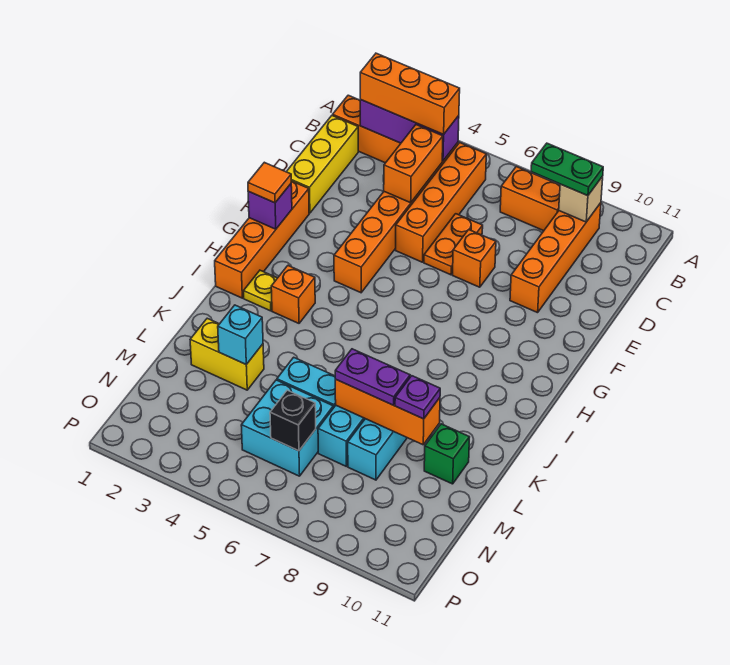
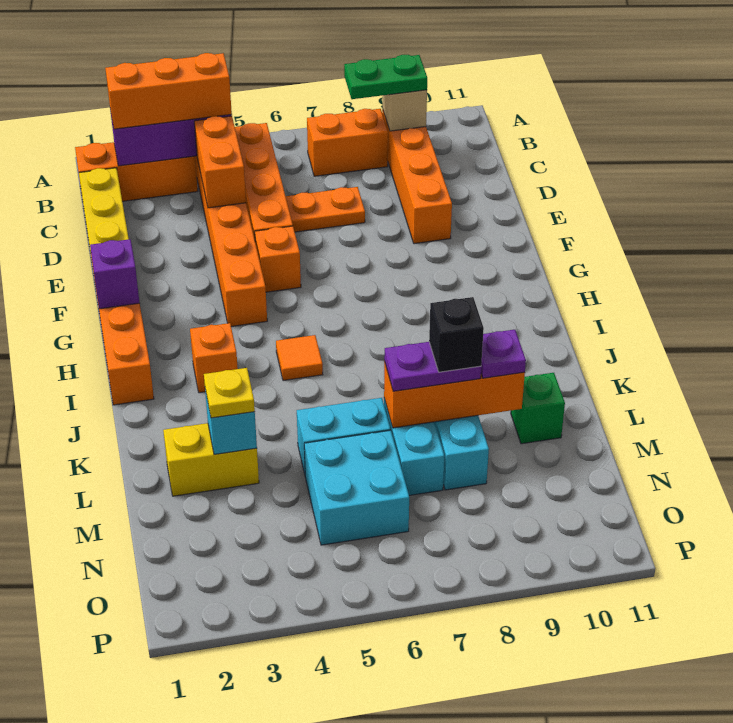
orange plate D6:E6 level 1 -> orange plate D6:D7 level 1
orange brick E7 level 1 -> orange brick F5 level 1
orange tile G1 level 3 -> orange tile I5 level 1
yellow plate I2 level 1 -> yellow plate L3 level 3
black brick N6 level 2 -> black brick L8 level 4

